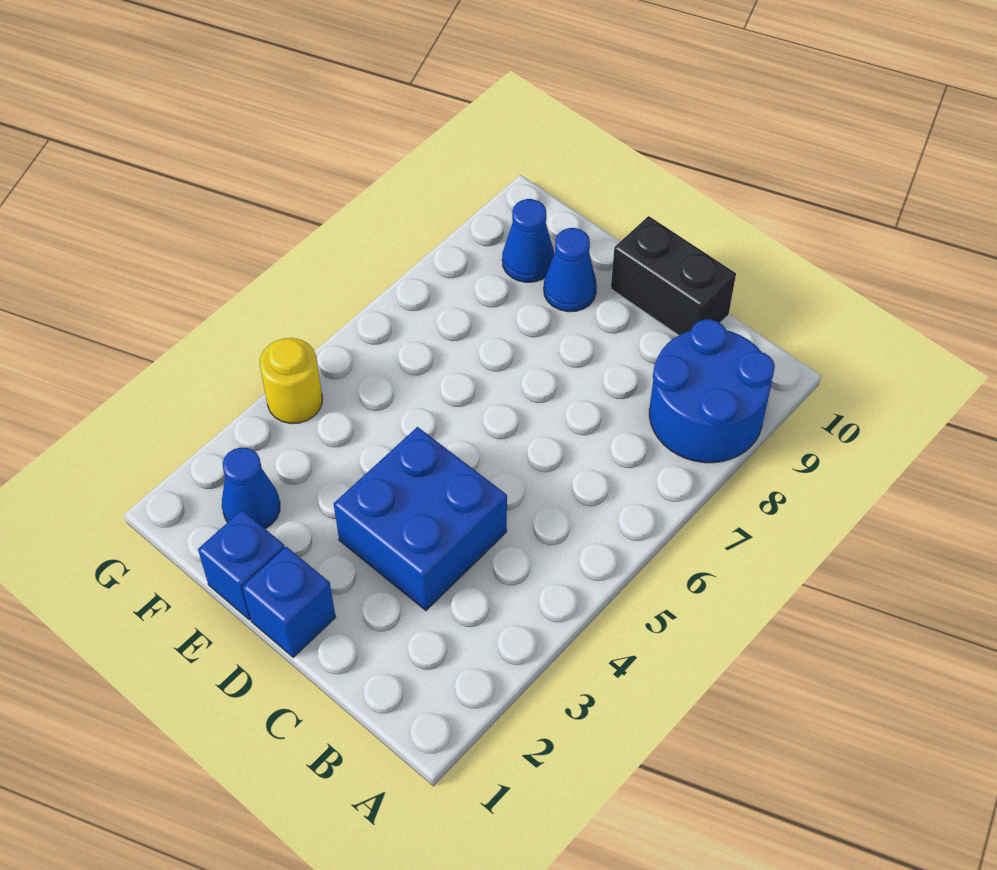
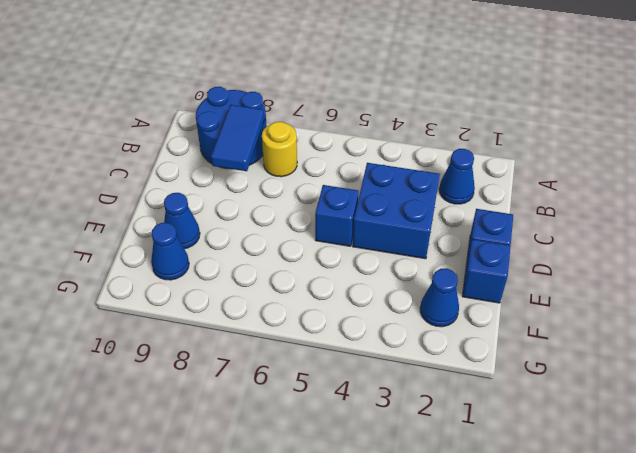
none -> blue cone B2 level 1
none -> blue tile B8:C8 level 2
black brick C10:D10 level 1 -> none
none -> blue brick D5 level 1
yellow round brick G4 level 1 -> yellow round brick B7 level 1

